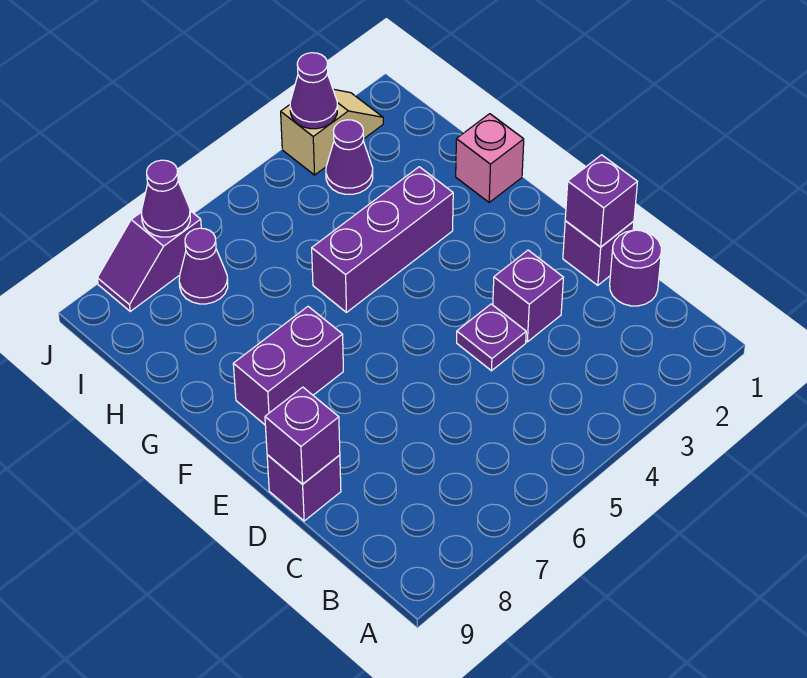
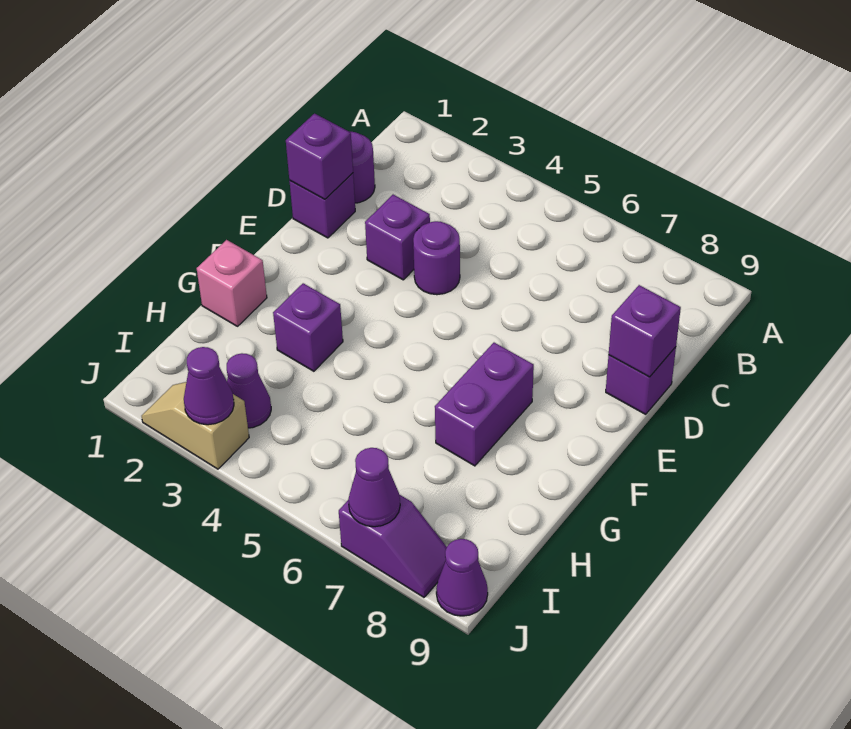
purple plate D4 level 1 -> purple round brick D4 level 1
purple brick F7:F8 level 1 -> purple brick F7:G7 level 1
purple brick G3:G5 level 1 -> purple brick G3 level 1
purple cone I7 level 1 -> purple cone J9 level 1

